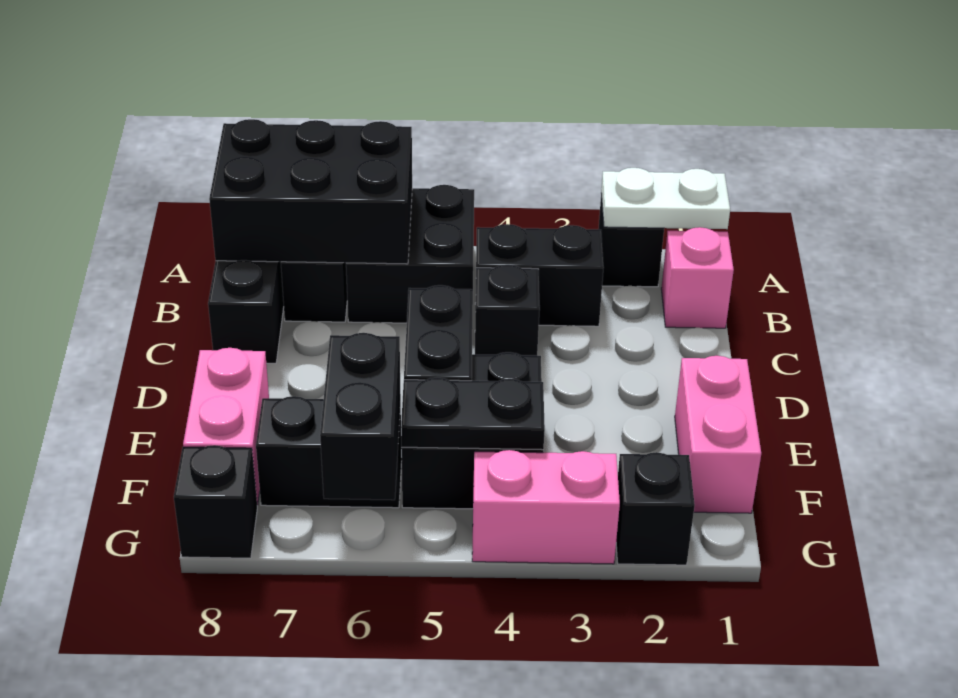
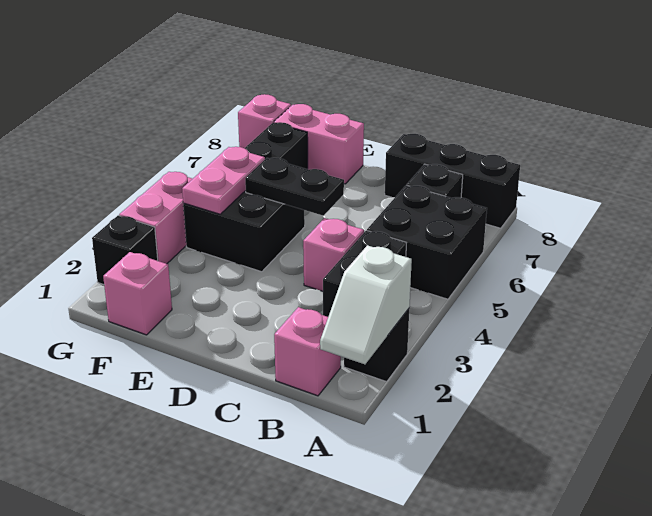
white plate A1:A2 level 2 -> white slope A1:A2 level 2 top 2
black brick A6:B8 level 2 -> none
black brick C4 level 1 -> pink brick C4 level 1
pink brick E1:F1 level 1 -> pink brick F1 level 1
black plate F4:F5 level 2 -> pink plate F4:F5 level 2
black brick F6:G6 level 2 -> none
black brick G8 level 1 -> pink brick G8 level 1

